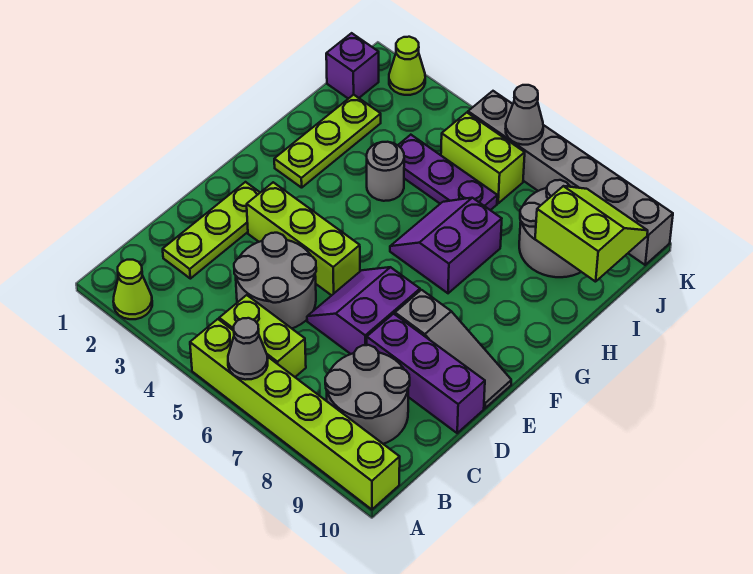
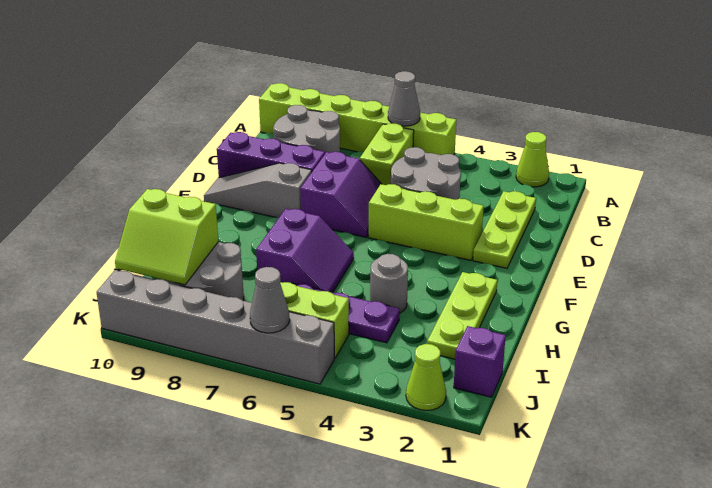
lime brick B5:B6 level 1 -> lime brick B6:C6 level 1

